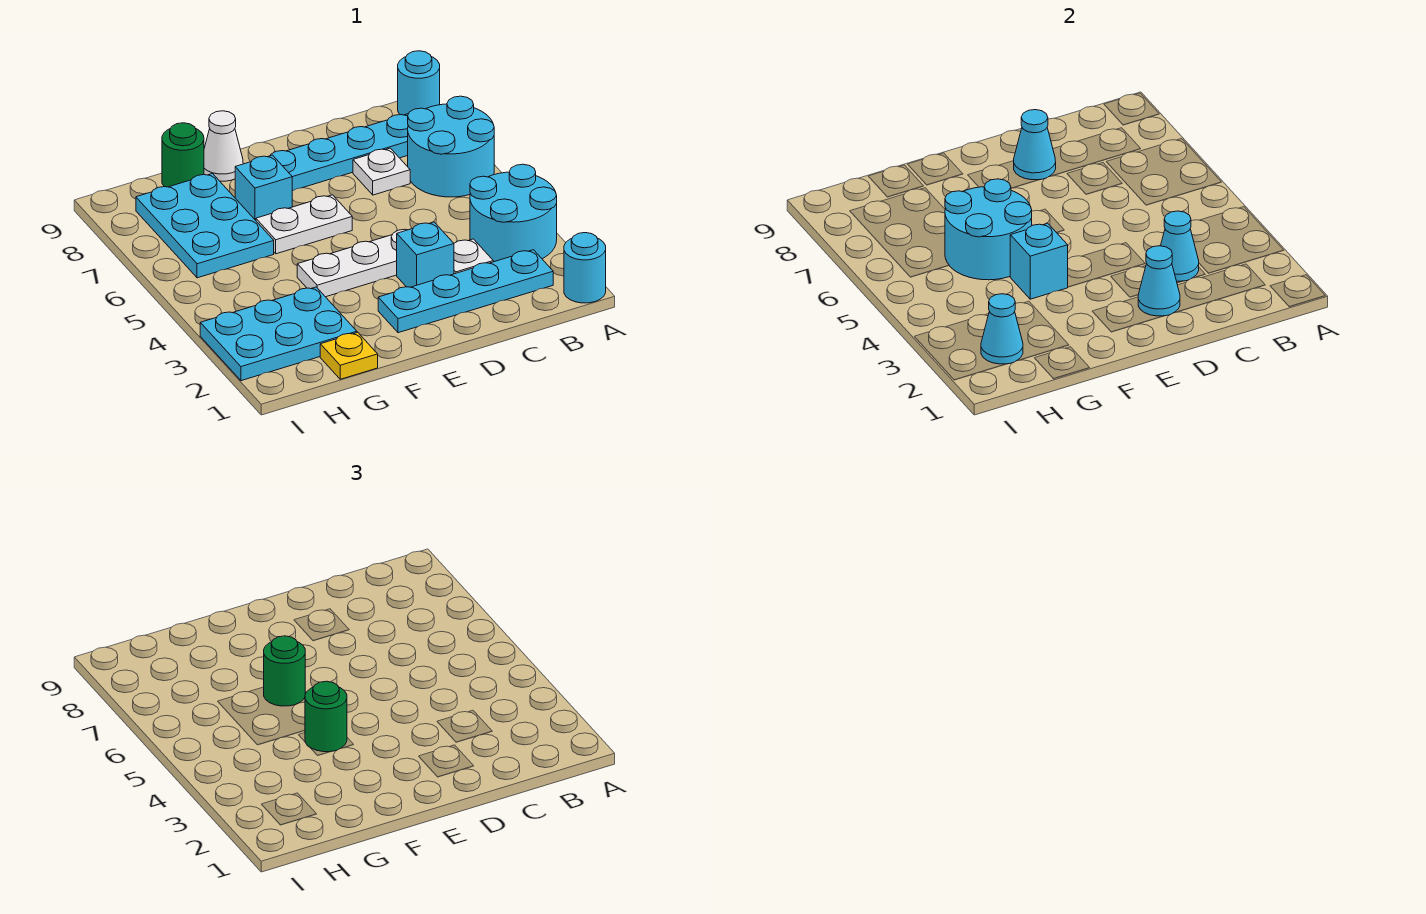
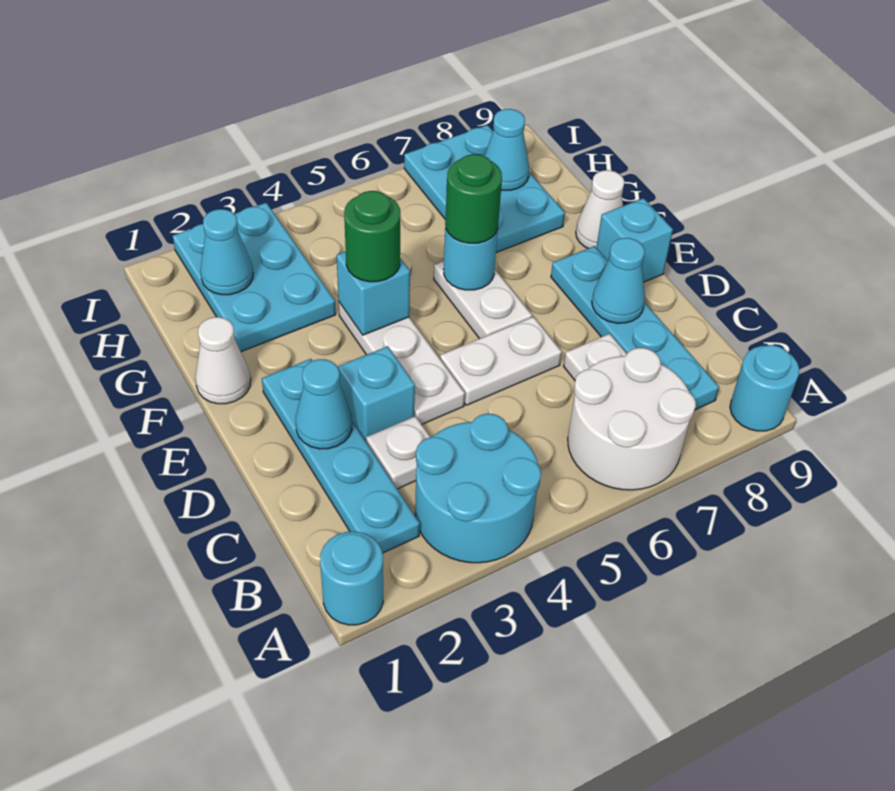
cyan round brick A6:B7 level 1 -> white round brick A6:B7 level 1
cyan cone C3 level 2 -> cyan cone H8 level 2
none -> white plate D5:D6 level 1
none -> white cone F1 level 1
cyan round brick F5:G6 level 2 -> cyan round brick F6 level 2
cyan brick F7 level 1 -> cyan brick E9 level 1
yellow plate G1 level 1 -> none
cyan plate G6:H8 level 1 -> cyan plate G7:I8 level 1
green round brick G9 level 1 -> none

